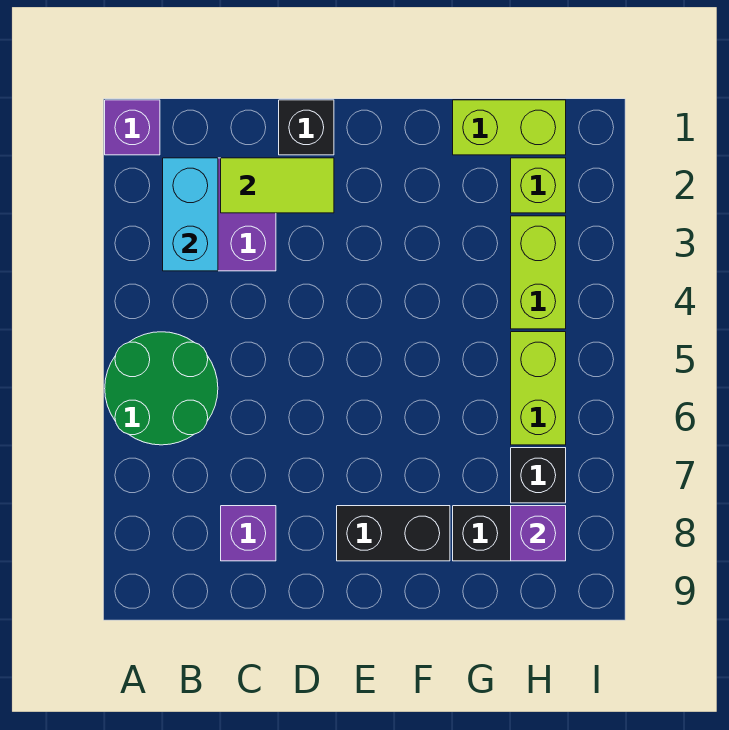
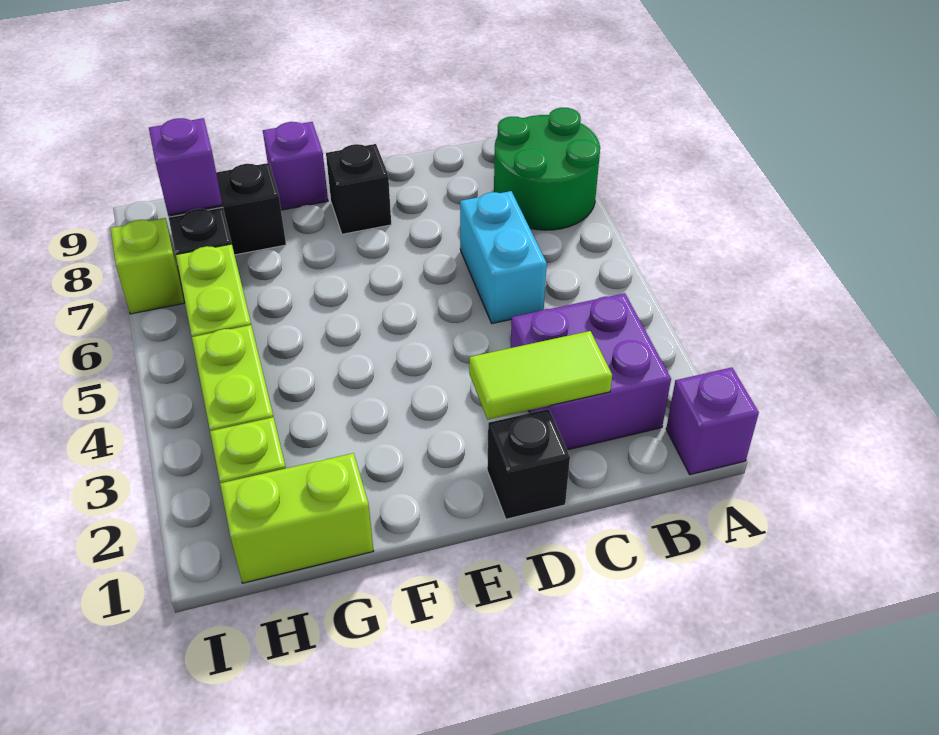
green round brick A5:B6 level 1 -> green round brick A7:B8 level 1
cyan brick B2:B3 level 2 -> cyan brick C5:C6 level 1
purple brick C8 level 1 -> purple brick F9 level 1
black brick E8:F8 level 1 -> black brick E8 level 1
none -> lime brick I7 level 1

